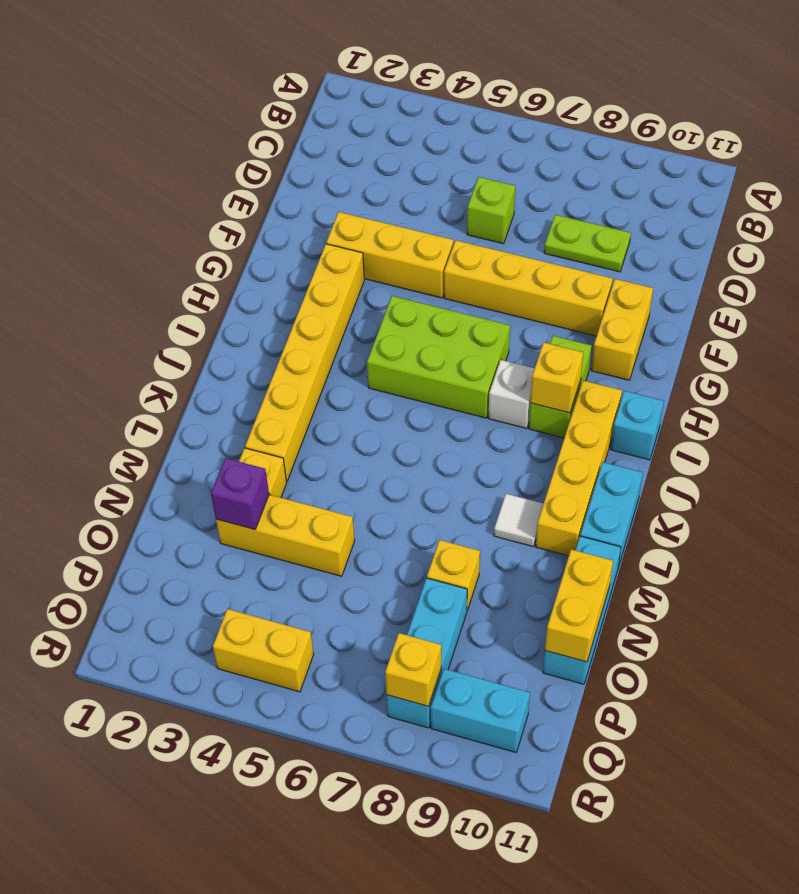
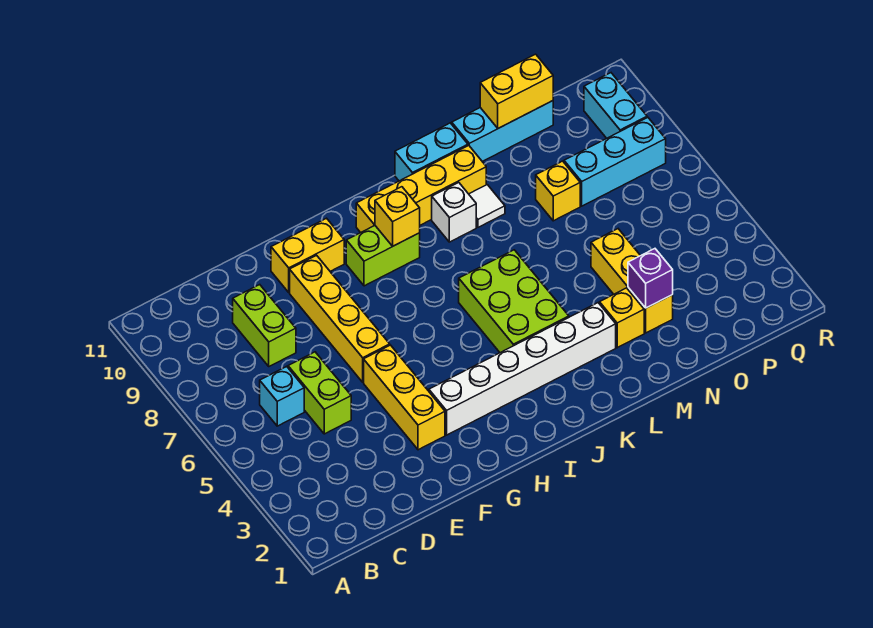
lime brick D6 level 1 -> lime brick D5:D6 level 1
lime plate D8:D9 level 1 -> lime brick D8:D9 level 1
yellow brick G3:L3 level 1 -> white brick G3:L3 level 1
lime brick H5:I7 level 1 -> lime brick J4:K6 level 1
white brick I8 level 1 -> white brick K9 level 1
cyan brick I11 level 1 -> cyan brick C6 level 1
yellow brick Q4:Q5 level 1 -> none
yellow brick Q8 level 2 -> none

